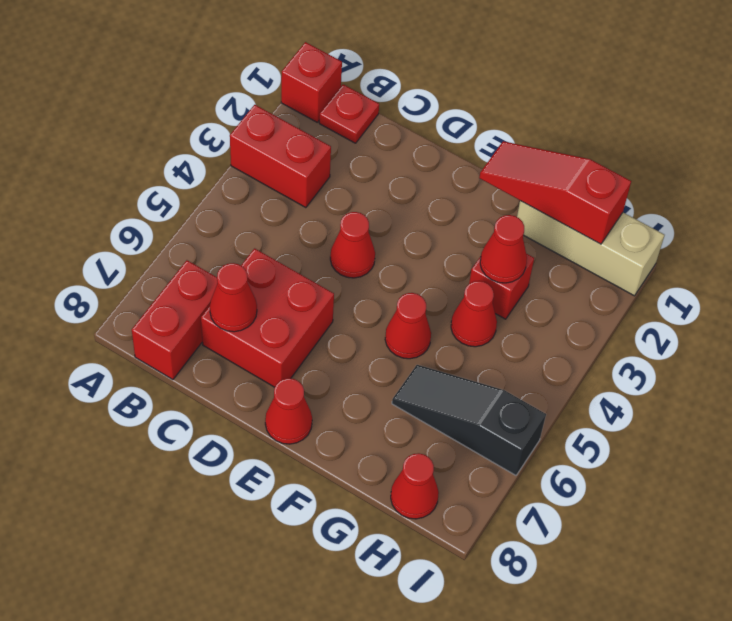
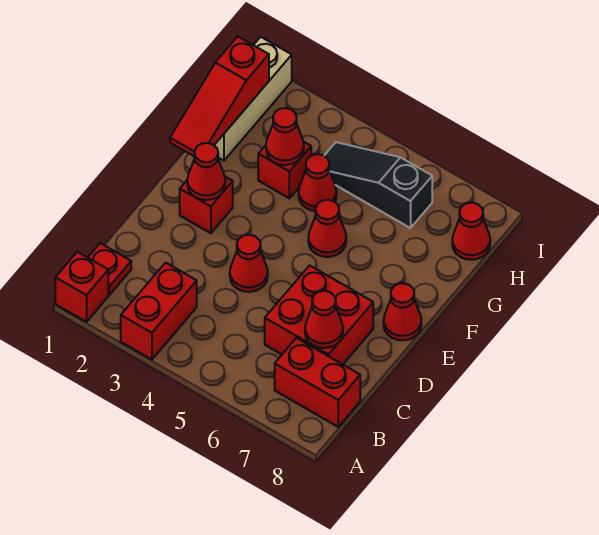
none -> red brick E2 level 1
none -> red cone E2 level 2
black slope G6:I6 level 1 top I -> black slope H4:H6 level 1 top 6

